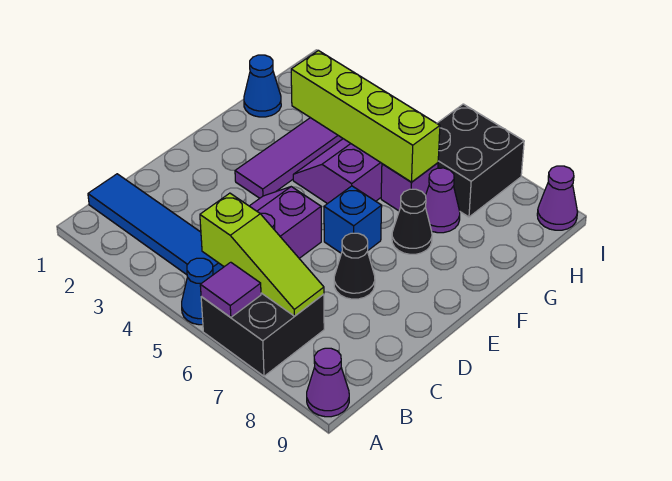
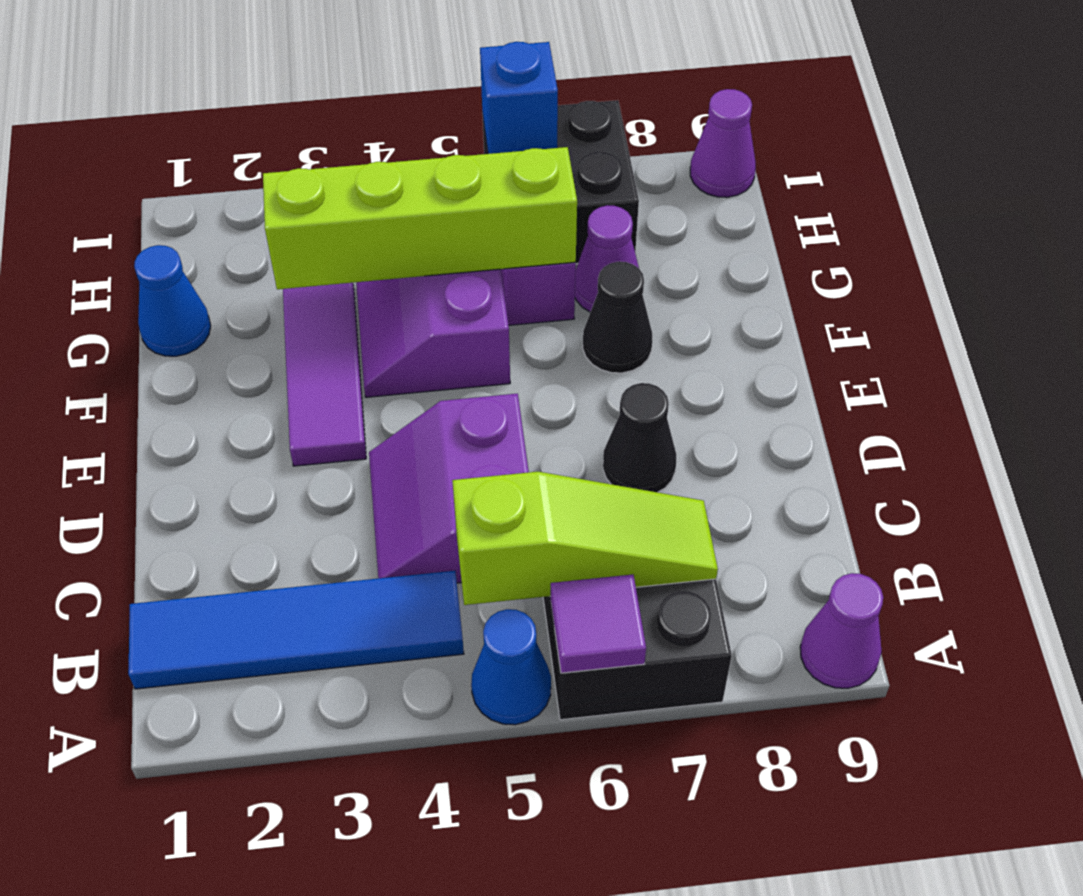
blue brick E6 level 1 -> blue brick I6 level 2

